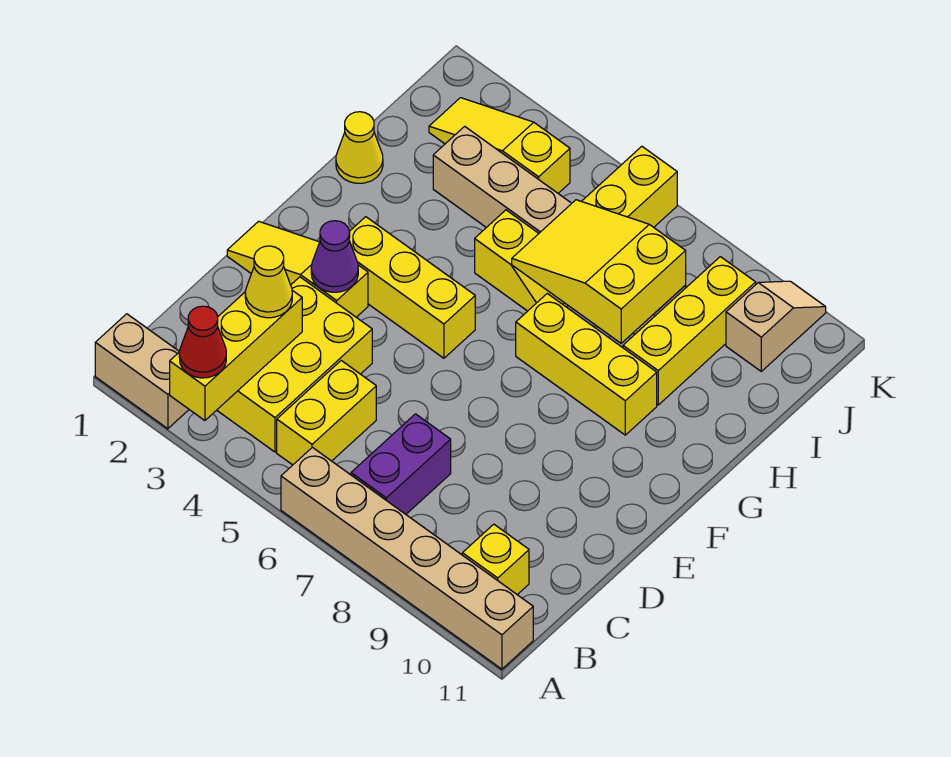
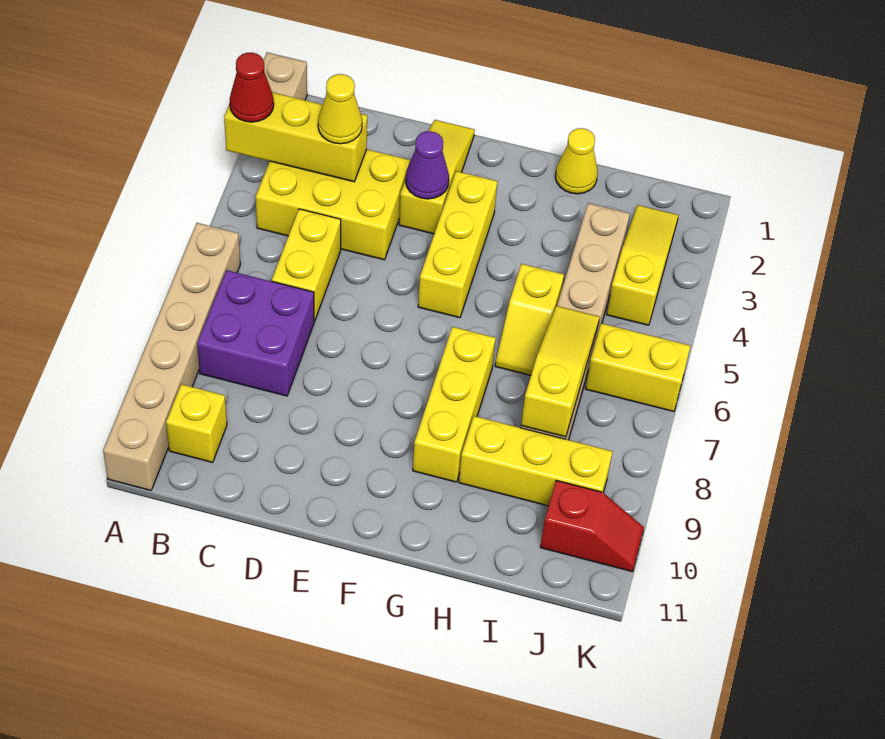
yellow brick B5:C5 level 1 -> yellow brick C5:C6 level 1
purple brick B7:C7 level 1 -> purple brick B7:C8 level 1
yellow slope H6:I8 level 2 top 8 -> yellow slope I6:I8 level 2 top 8
tan slope J10:K10 level 1 top J -> red slope J10:K10 level 1 top J

